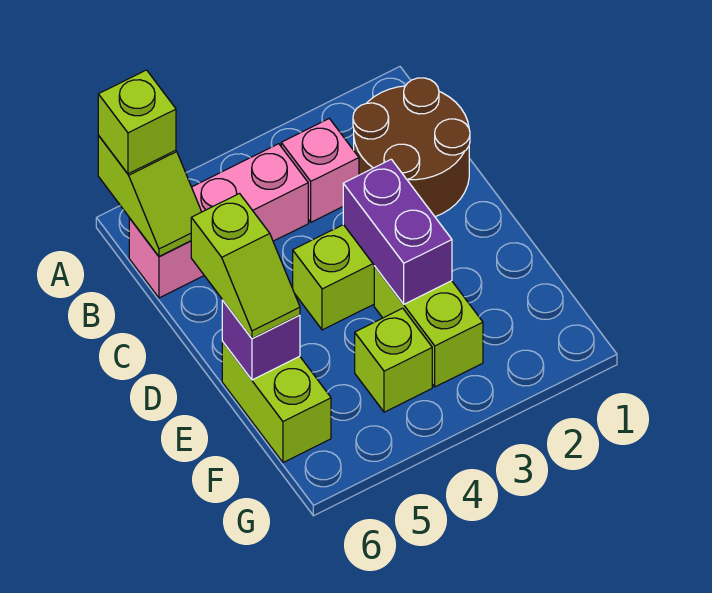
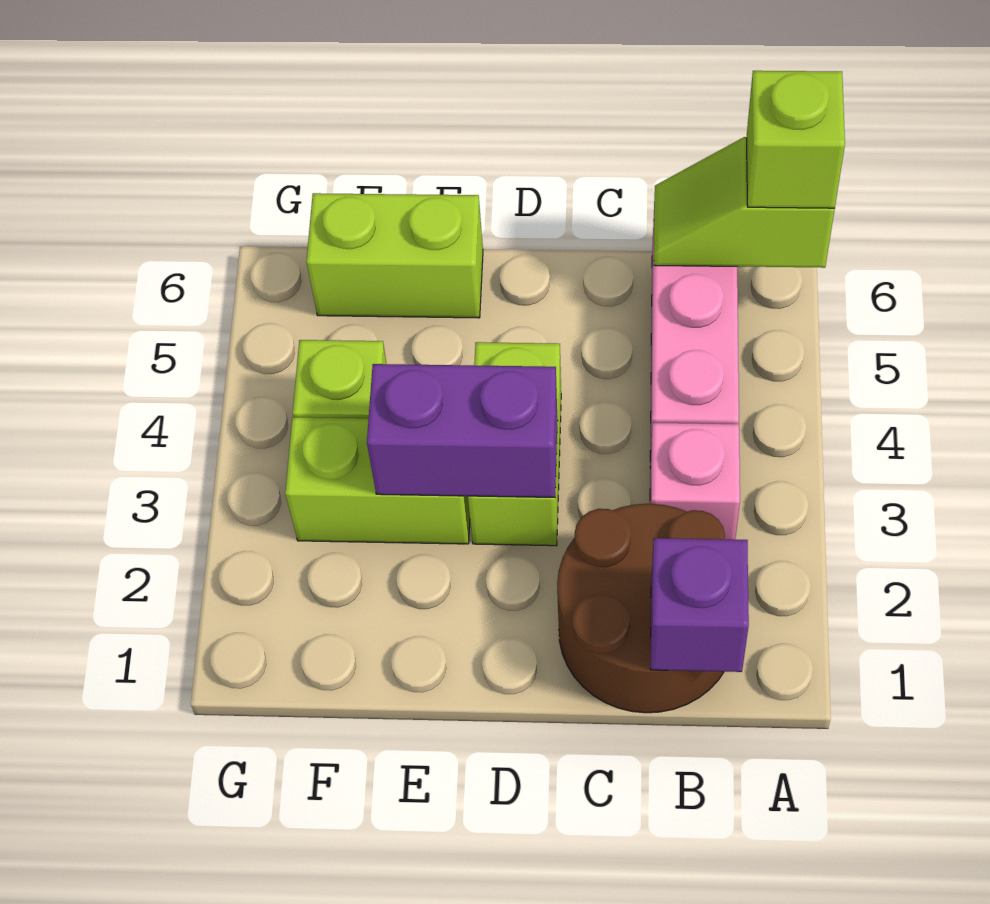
lime slope D6:E6 level 3 top D -> none
purple brick E6 level 2 -> purple brick B1 level 2

